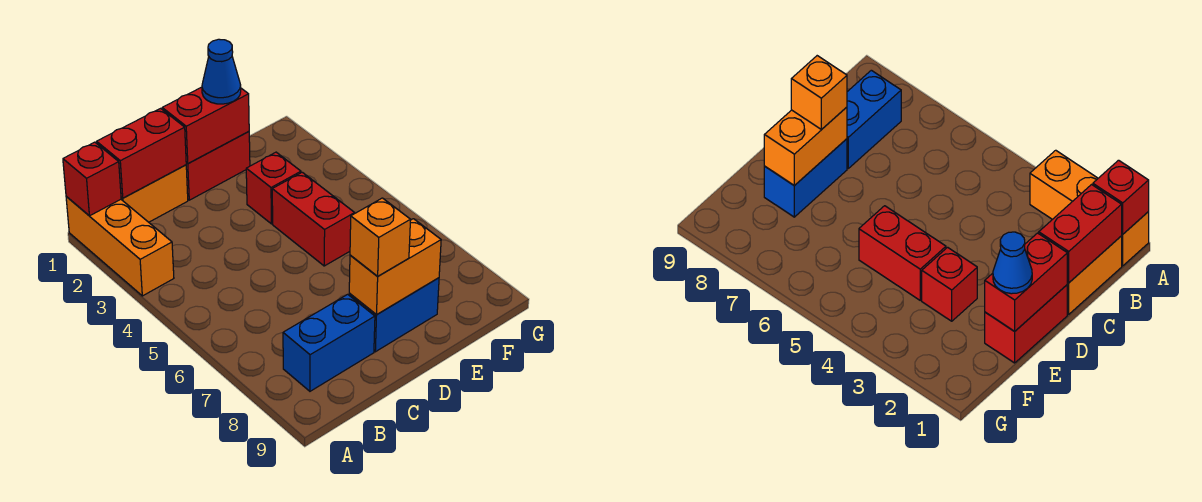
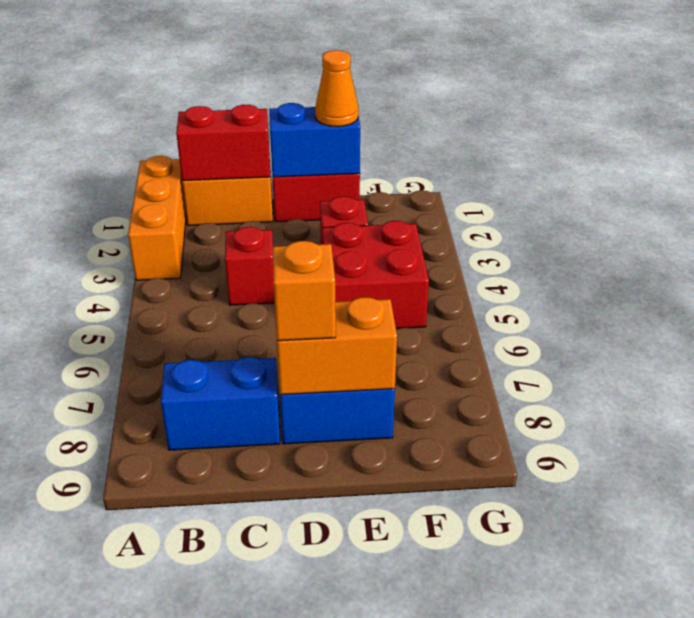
red brick A1 level 2 -> red brick C4 level 1
red brick D1:E1 level 2 -> blue brick D1:E1 level 2
blue cone E1 level 3 -> orange cone E1 level 3
red brick E4:E5 level 1 -> red brick E4:F5 level 1

